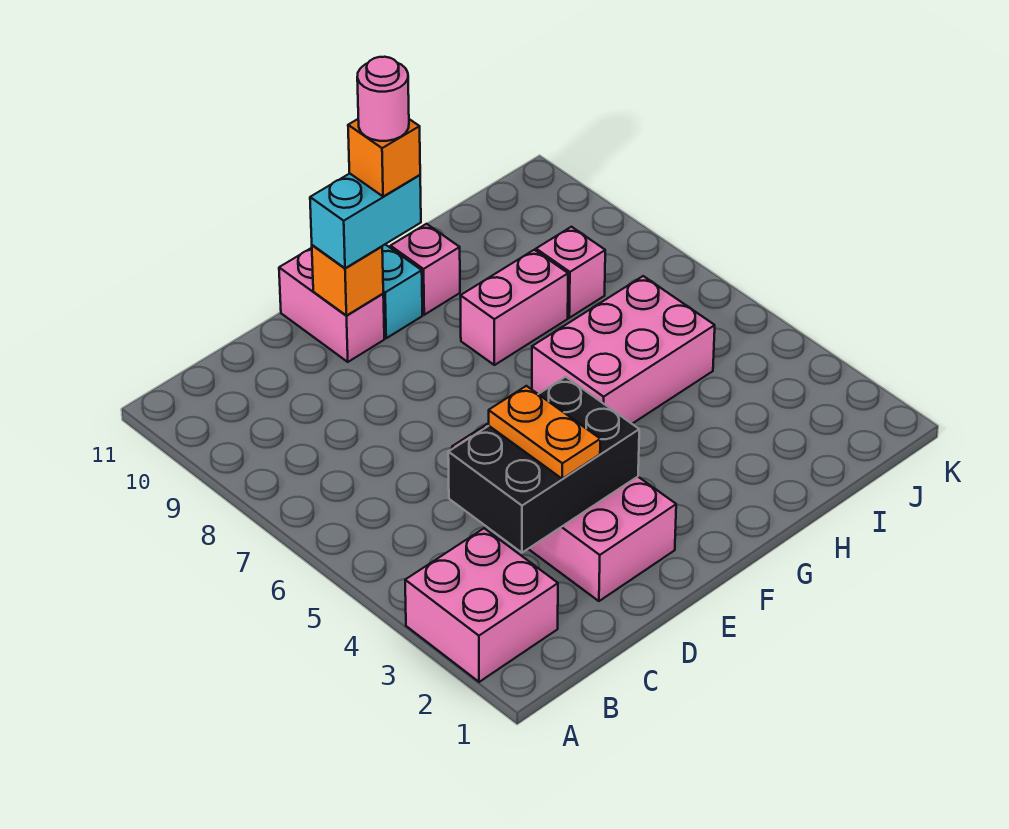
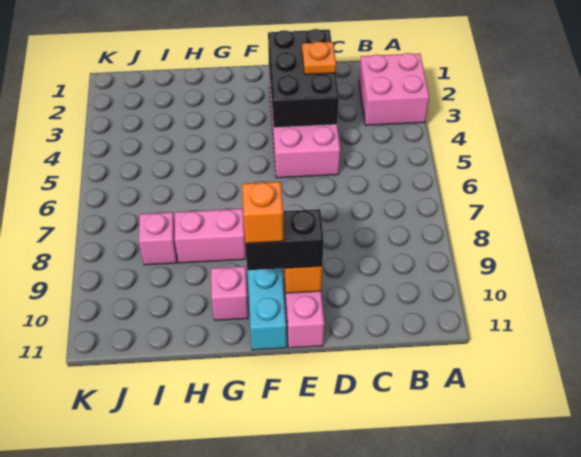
black brick C3:E4 level 2 -> black brick D2:E4 level 2
orange plate D3:D4 level 3 -> orange plate D3 level 3
cyan brick E10:F10 level 3 -> black brick E10:F10 level 3
pink round brick F10 level 5 -> none
pink brick G5:I6 level 1 -> none

